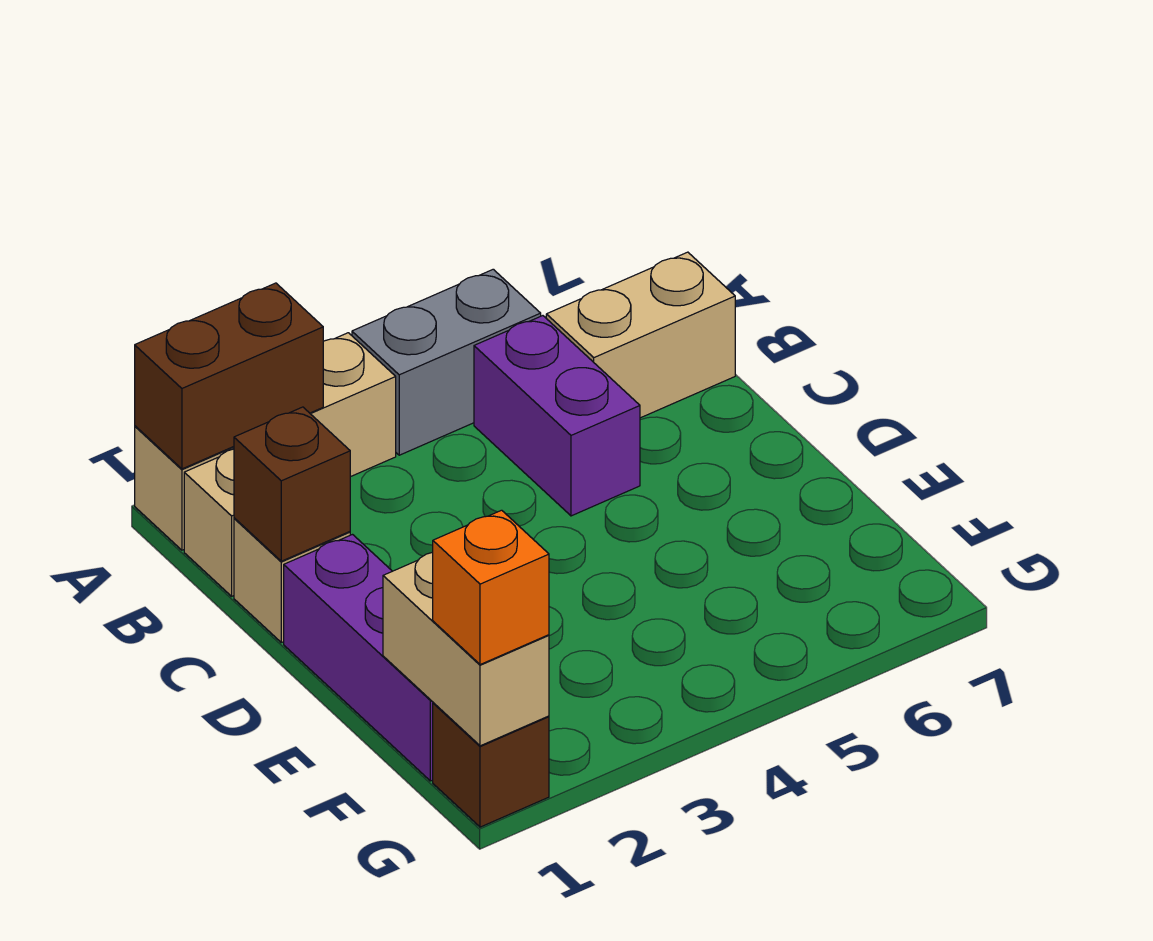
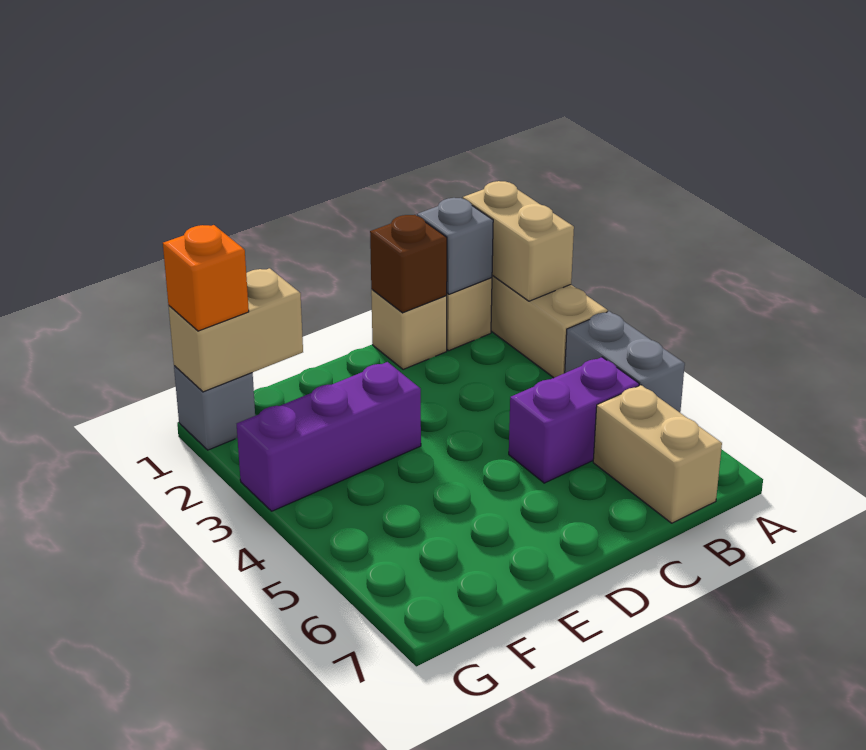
brown brick A1:A2 level 2 -> tan brick A1:A2 level 2
none -> grey brick B1 level 2
purple brick D1:F1 level 1 -> purple brick E3:G3 level 1
brown brick G1 level 1 -> grey brick G1 level 1

